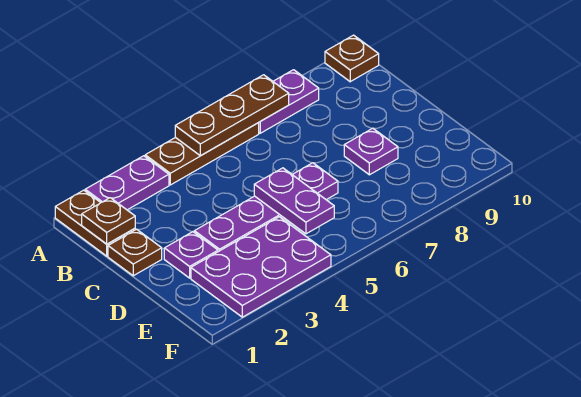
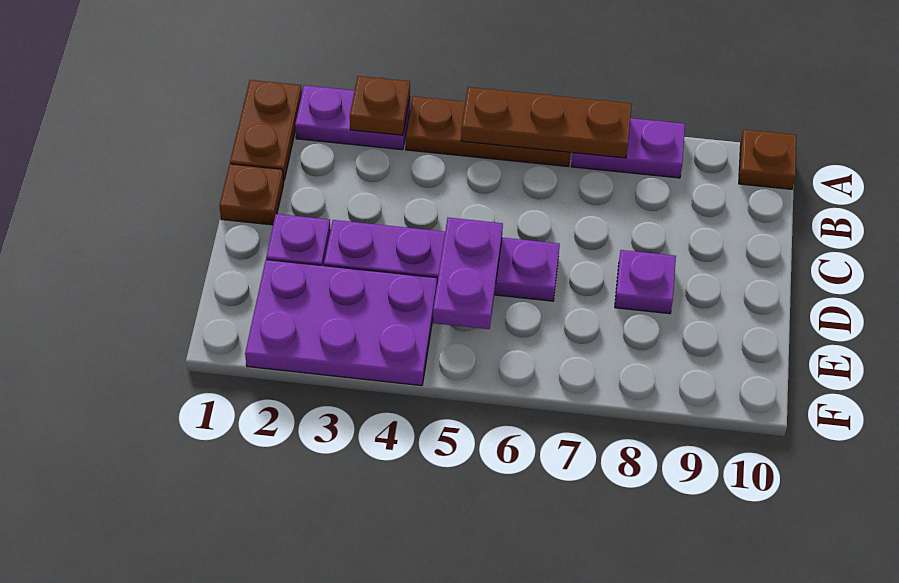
brown plate B1 level 2 -> brown plate A3 level 2

